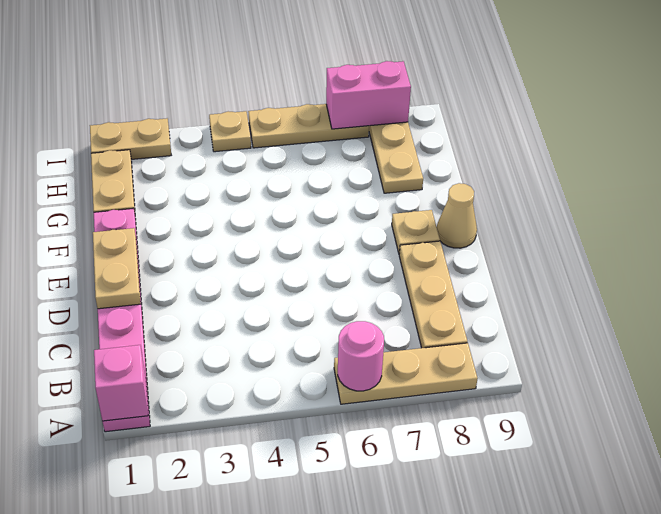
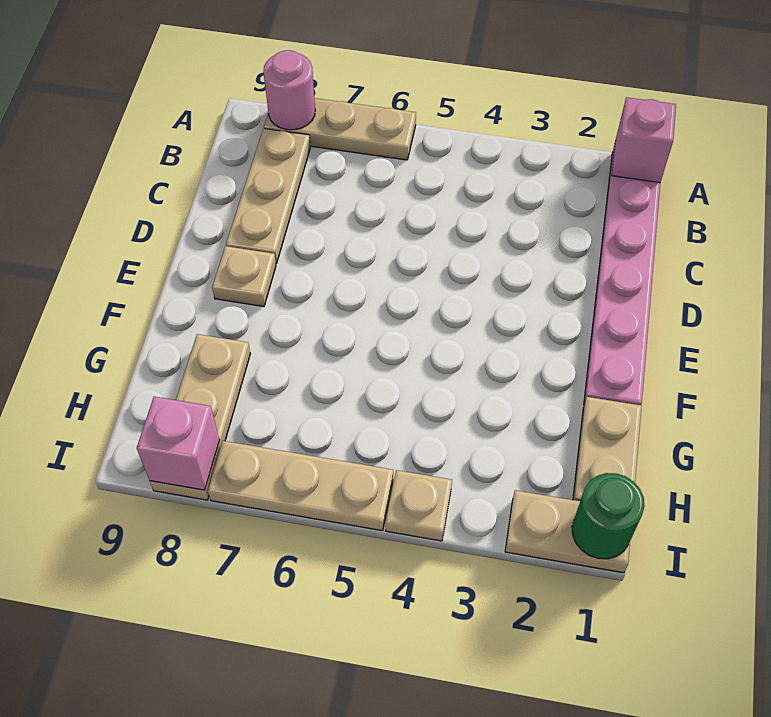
pink round brick A6 level 2 -> pink round brick A8 level 2
tan plate D1:E1 level 2 -> none
tan cone E9 level 1 -> none
none -> green round brick I1 level 2
pink brick I7:I8 level 2 -> pink brick I8 level 2

